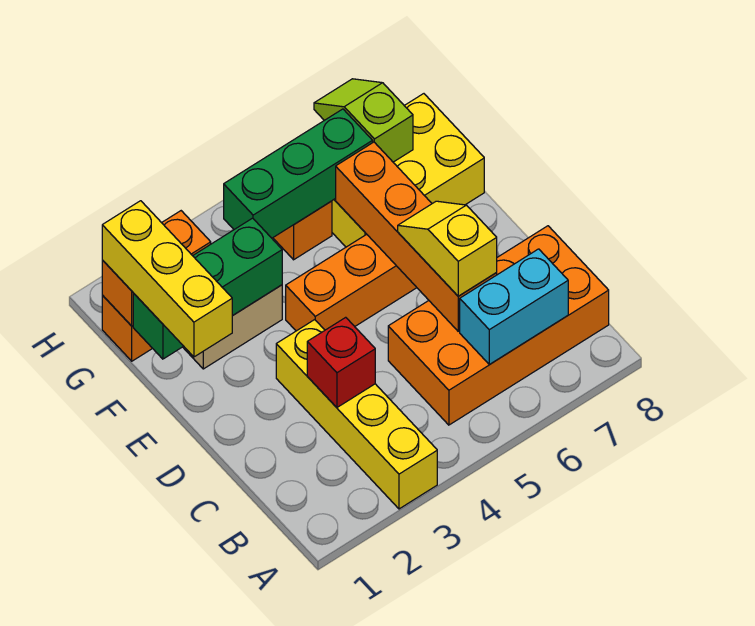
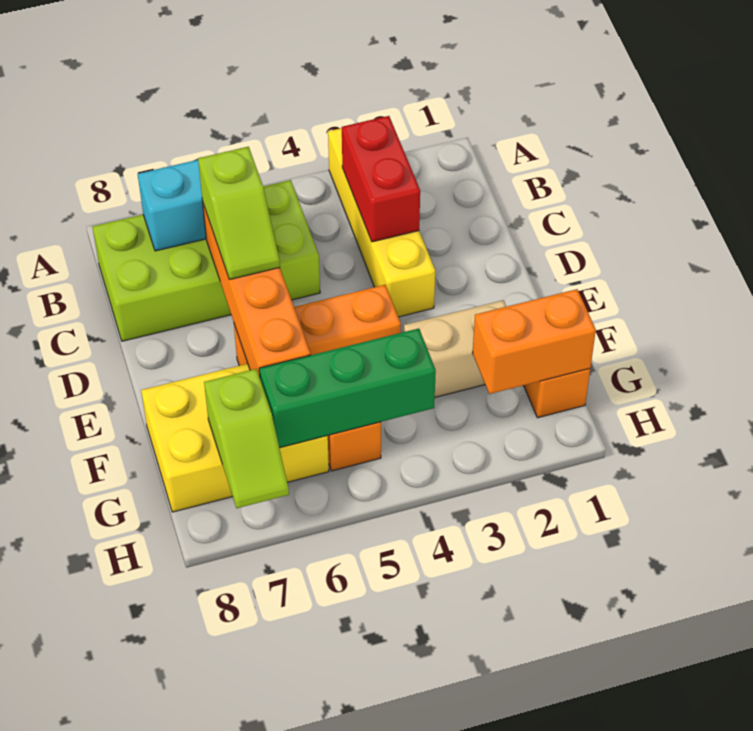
orange brick B5:C8 level 1 -> lime brick B5:C8 level 1
red brick C3 level 2 -> red brick B3:C3 level 2
yellow slope C6:D6 level 3 top C -> lime slope C6:D6 level 3 top C
yellow brick E1:G1 level 3 -> none
green brick F1:F3 level 2 -> none

